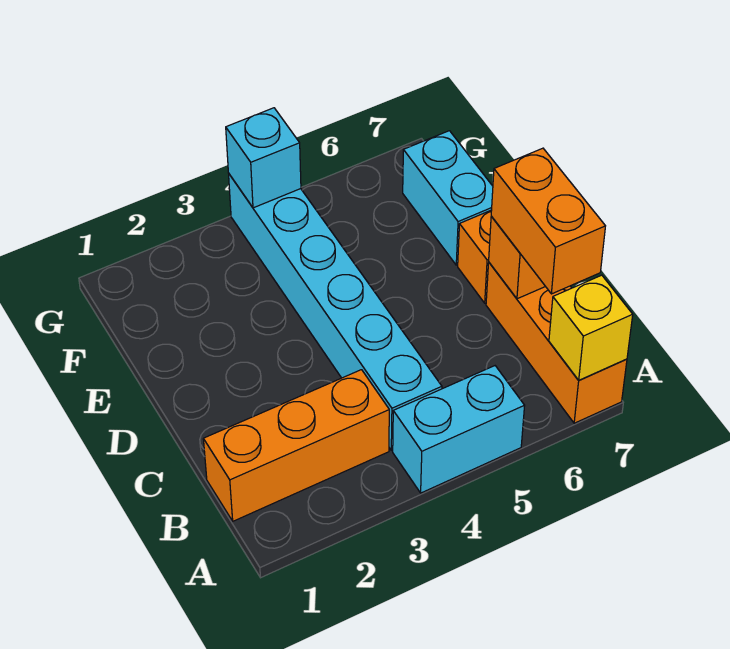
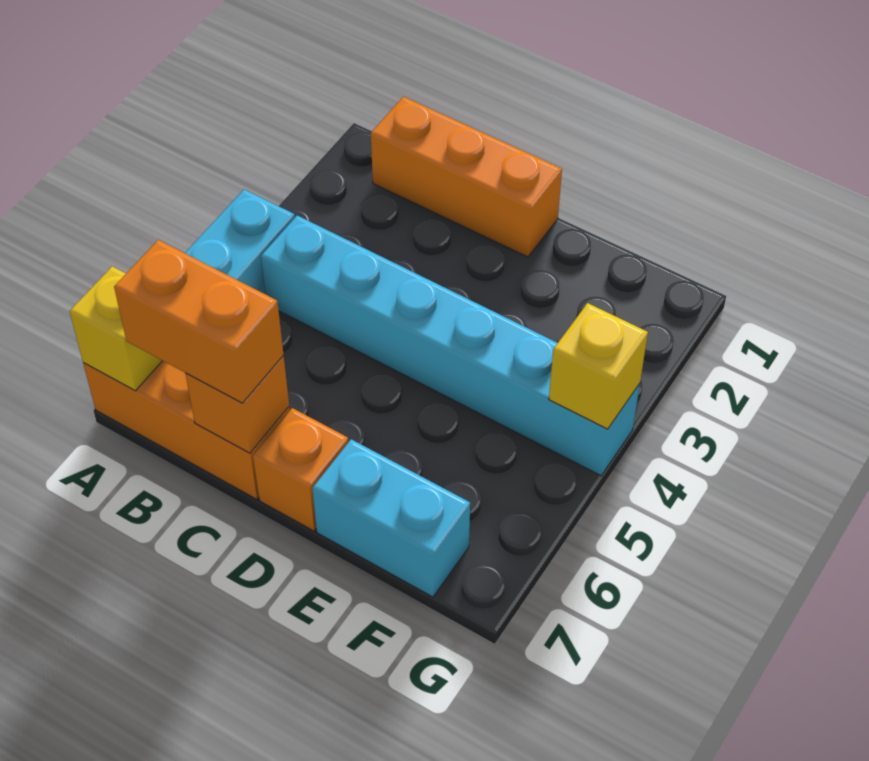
orange brick B1:B3 level 1 -> orange brick B1:D1 level 1
cyan brick G4 level 2 -> yellow brick G4 level 2

